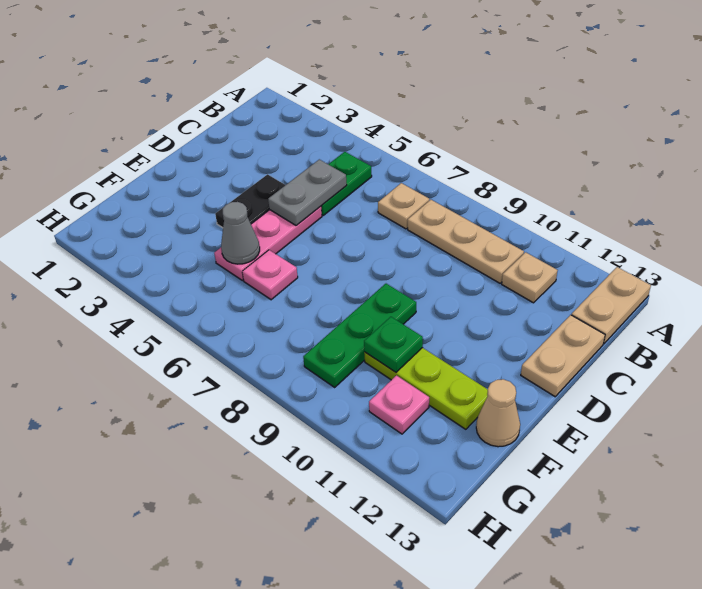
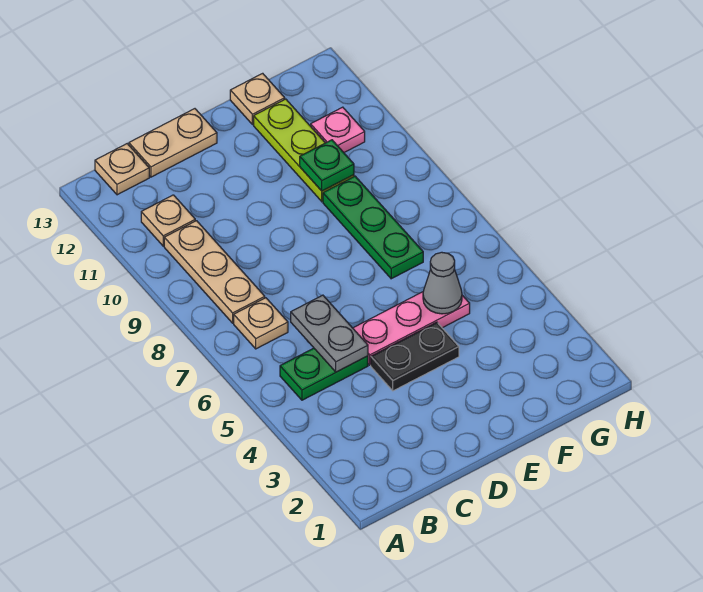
tan plate A13:B13 level 1 -> tan plate B13 level 1
grey plate C5:D5 level 2 -> grey plate C5:C6 level 2
green plate E9:G9 level 1 -> green plate F7:F9 level 1
pink plate F6 level 1 -> none
tan cone F13 level 1 -> tan plate F13 level 1

